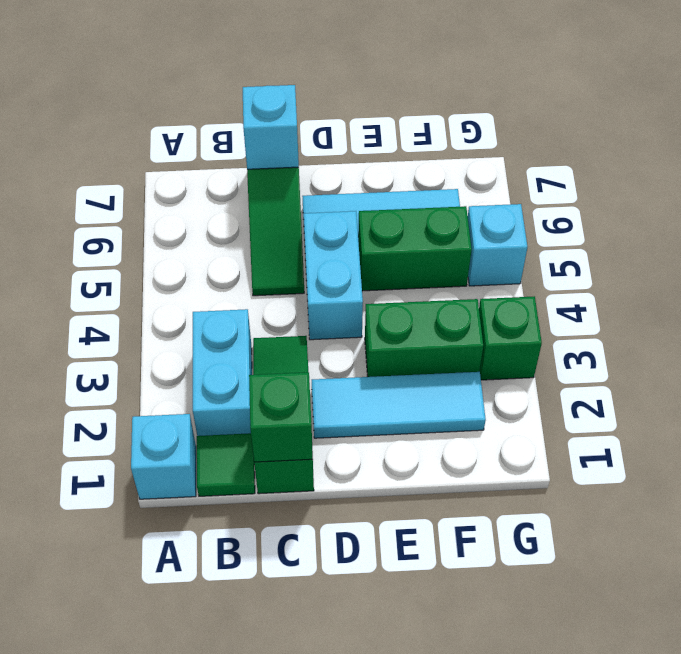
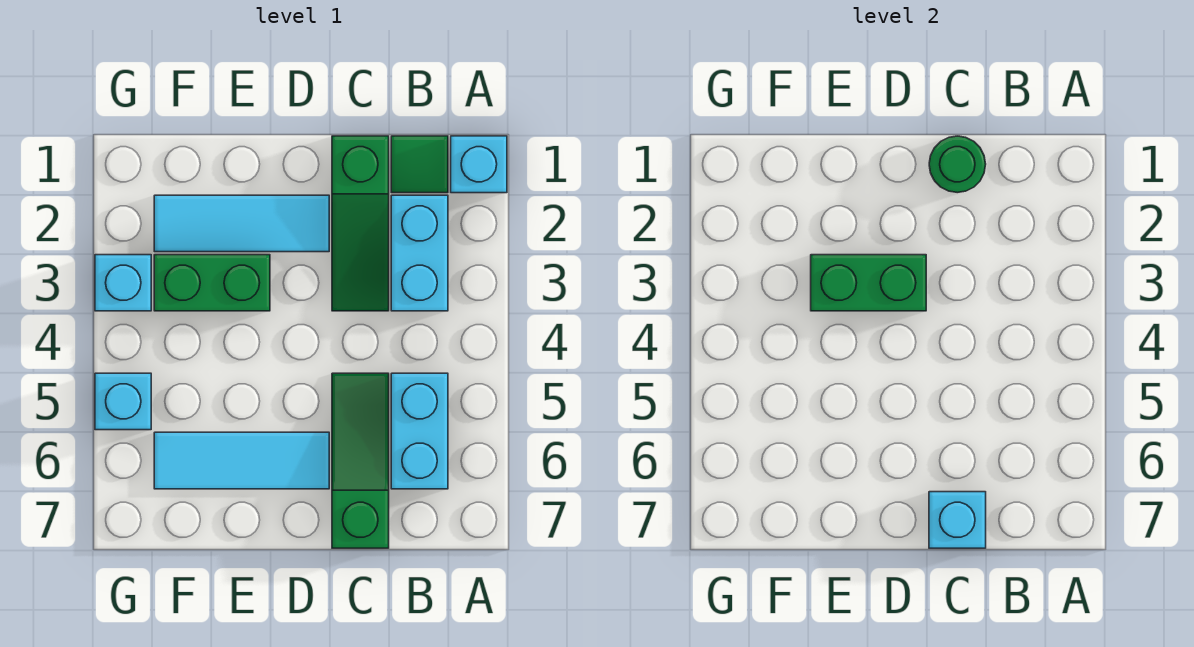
green brick C1 level 2 -> green round brick C1 level 2
cyan brick D4:D5 level 1 -> cyan brick B5:B6 level 1
green brick E5:F5 level 1 -> green brick D3:E3 level 2
green brick G3 level 1 -> cyan brick G3 level 1

